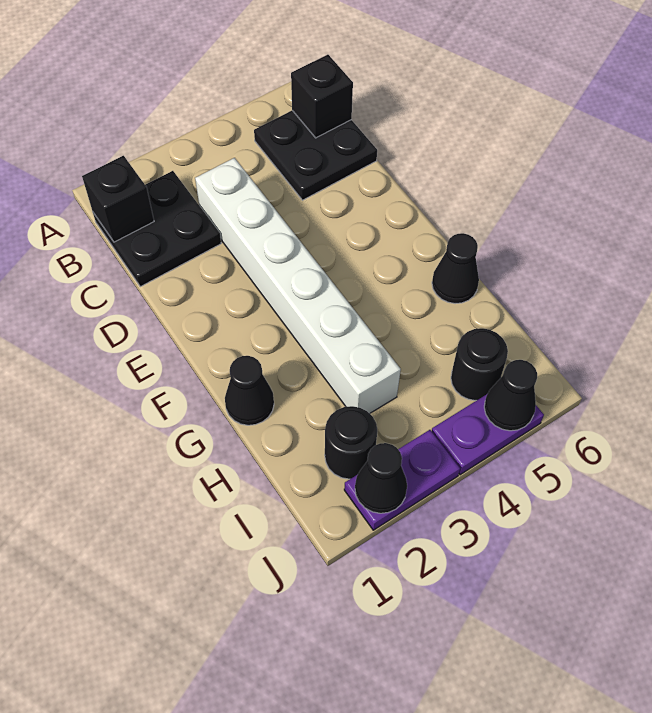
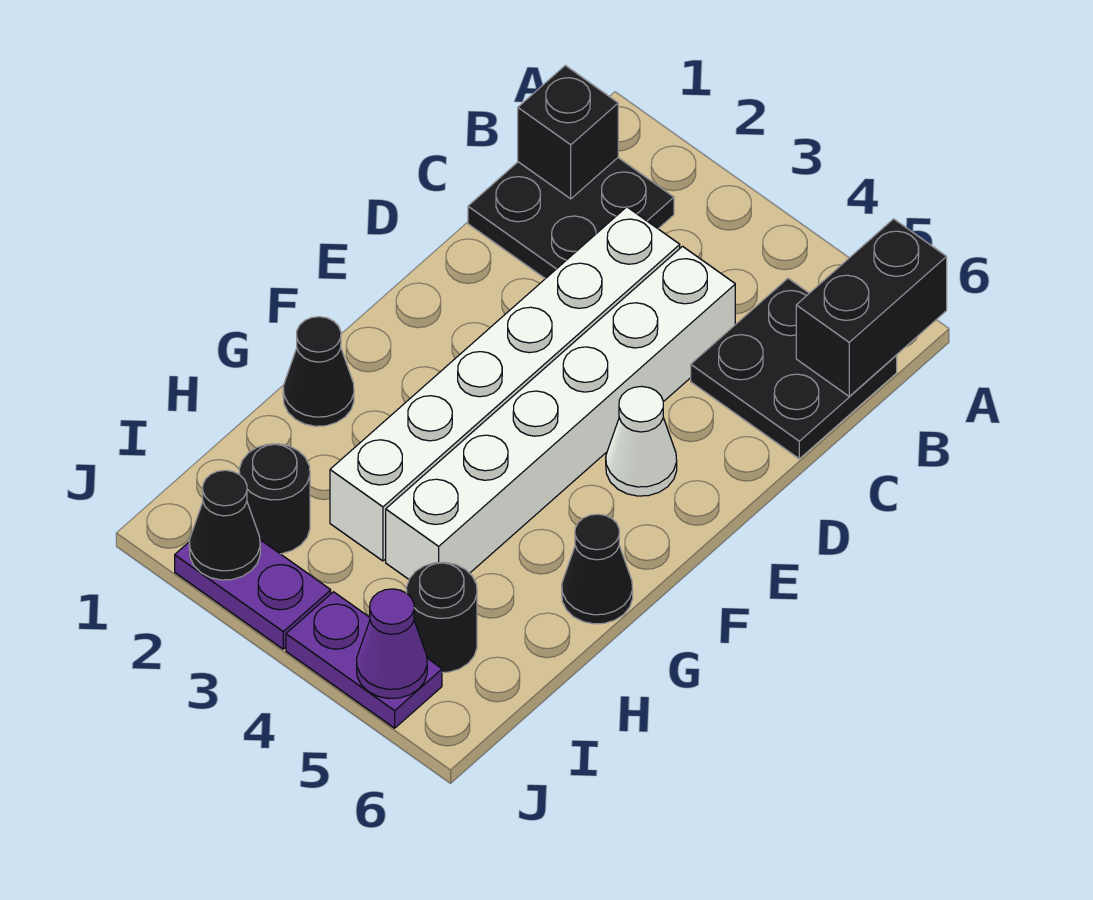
black brick B6 level 2 -> black brick A6:B6 level 2
none -> white brick C4:H4 level 1
none -> white cone E5 level 1
black cone J5 level 2 -> purple cone J5 level 2

